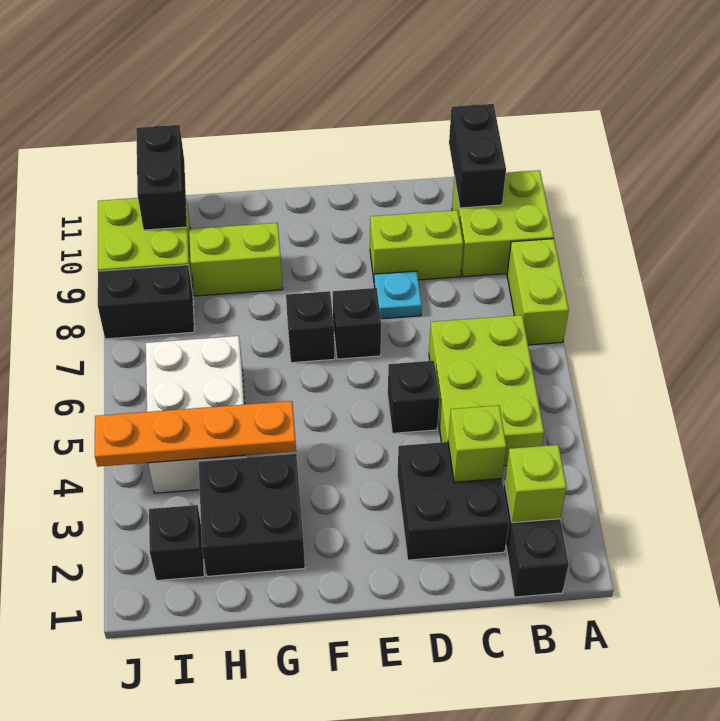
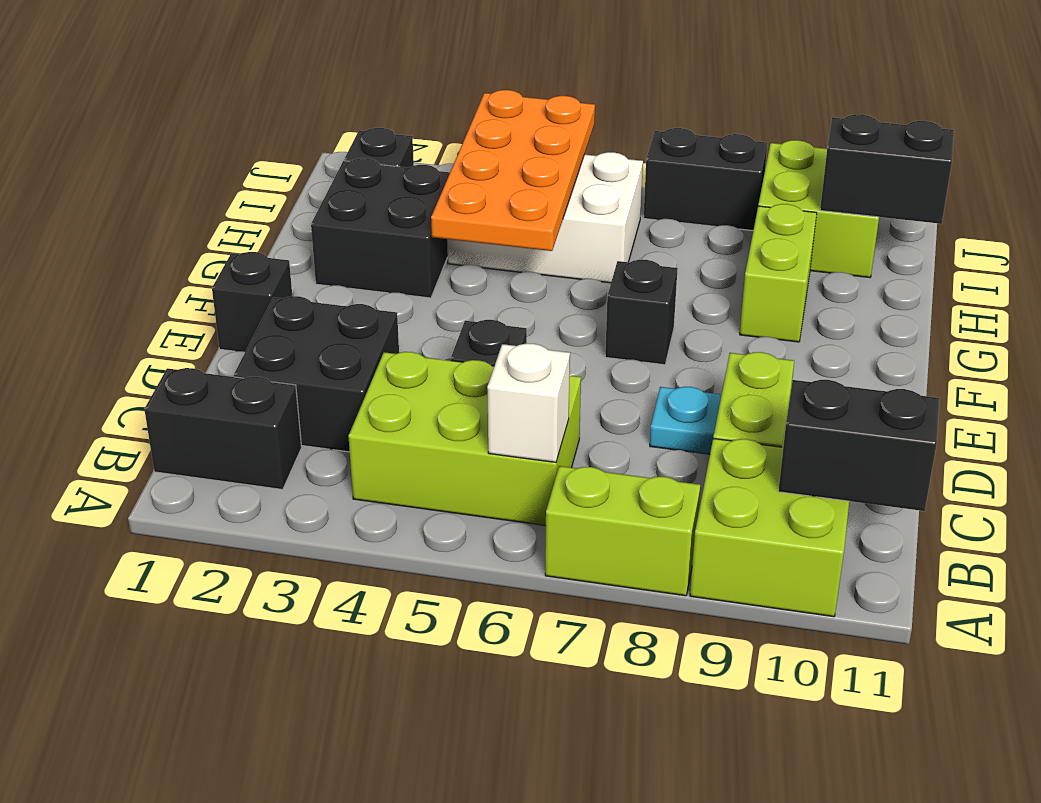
lime brick B2 level 2 -> none
none -> white brick B6 level 2
lime brick C3 level 2 -> none
black brick E7 level 1 -> black brick E1 level 1
orange plate G4:J4 level 2 -> orange plate G4:J5 level 2
black brick I8:J8 level 1 -> black brick J7:J8 level 1

